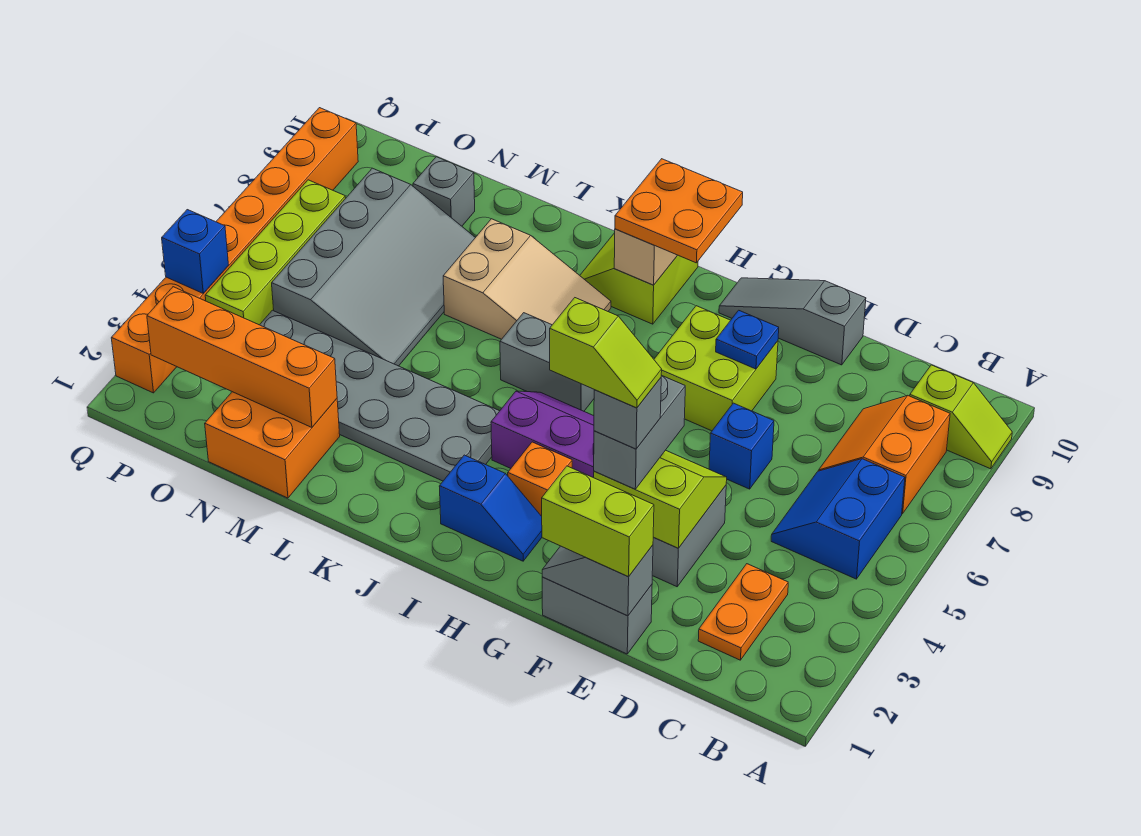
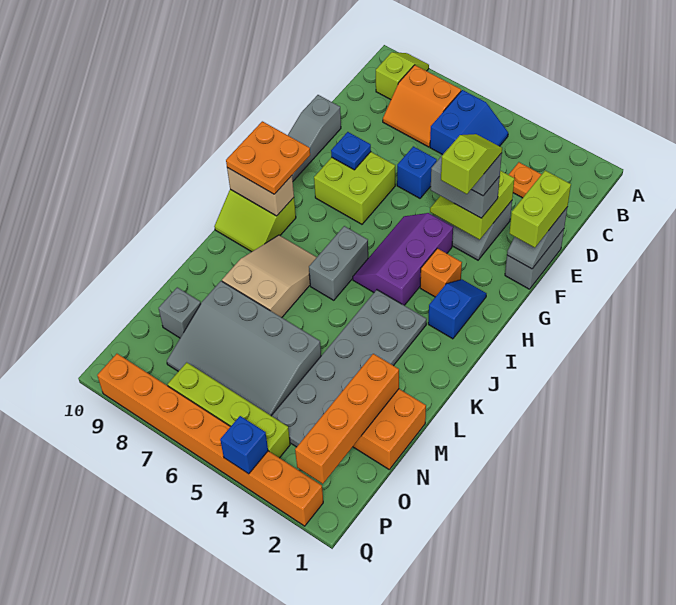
blue slope B5:C6 level 1 top B -> blue slope B5:C6 level 1 top 6
grey slope M5:O8 level 1 top O -> grey slope M5:O8 level 1 top M

